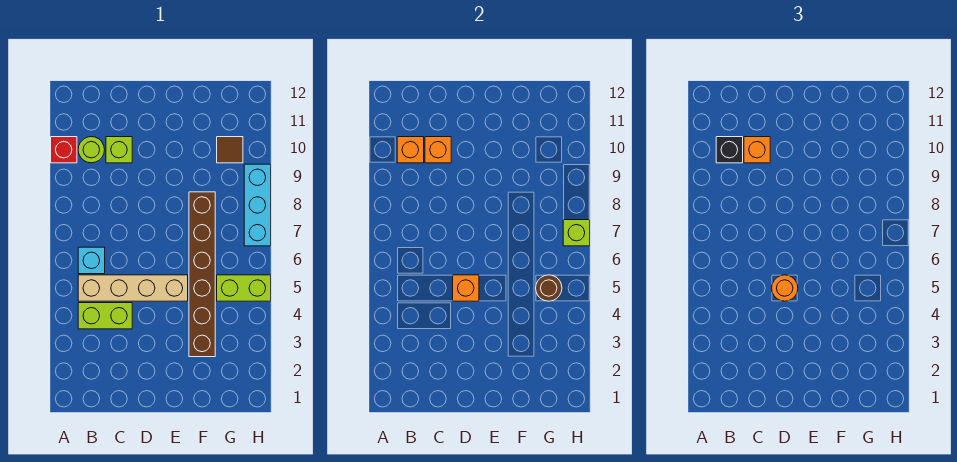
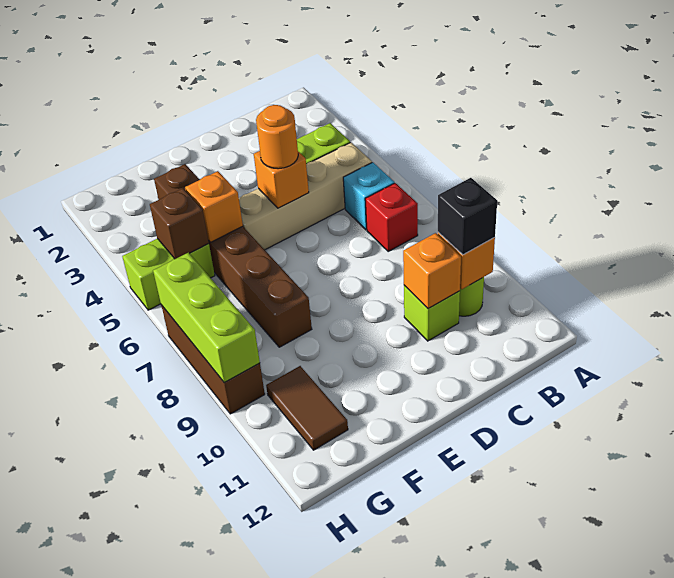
red brick A10 level 1 -> red brick B7 level 1
orange brick C10 level 3 -> orange brick F5 level 2
brown round brick G5 level 2 -> brown brick G5 level 2
brown tile G10 level 1 -> brown tile G10:G11 level 1
cyan brick H7:H9 level 1 -> brown brick H7:H9 level 1
lime brick H7 level 2 -> lime brick H7:H9 level 2

